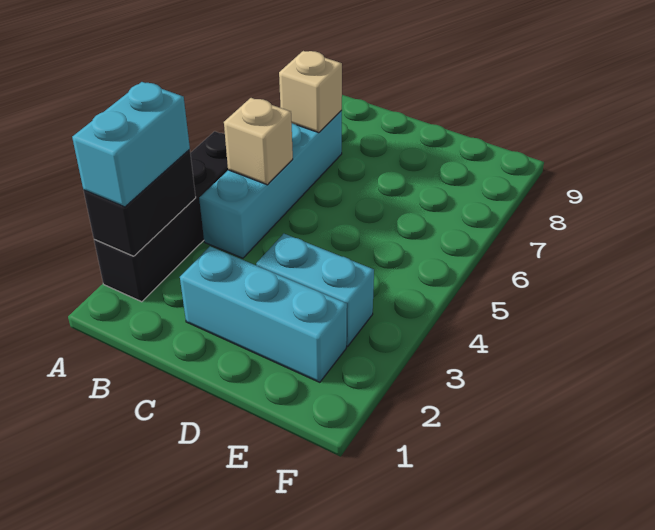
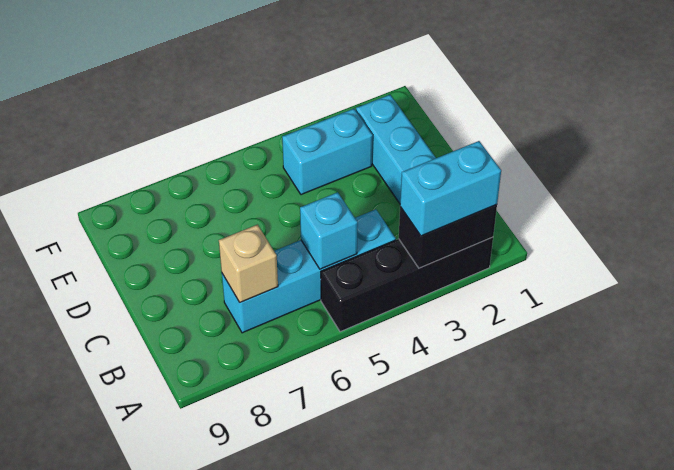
tan brick B5 level 2 -> cyan brick B5 level 2
cyan brick D3:E3 level 1 -> cyan brick E3:E4 level 1

